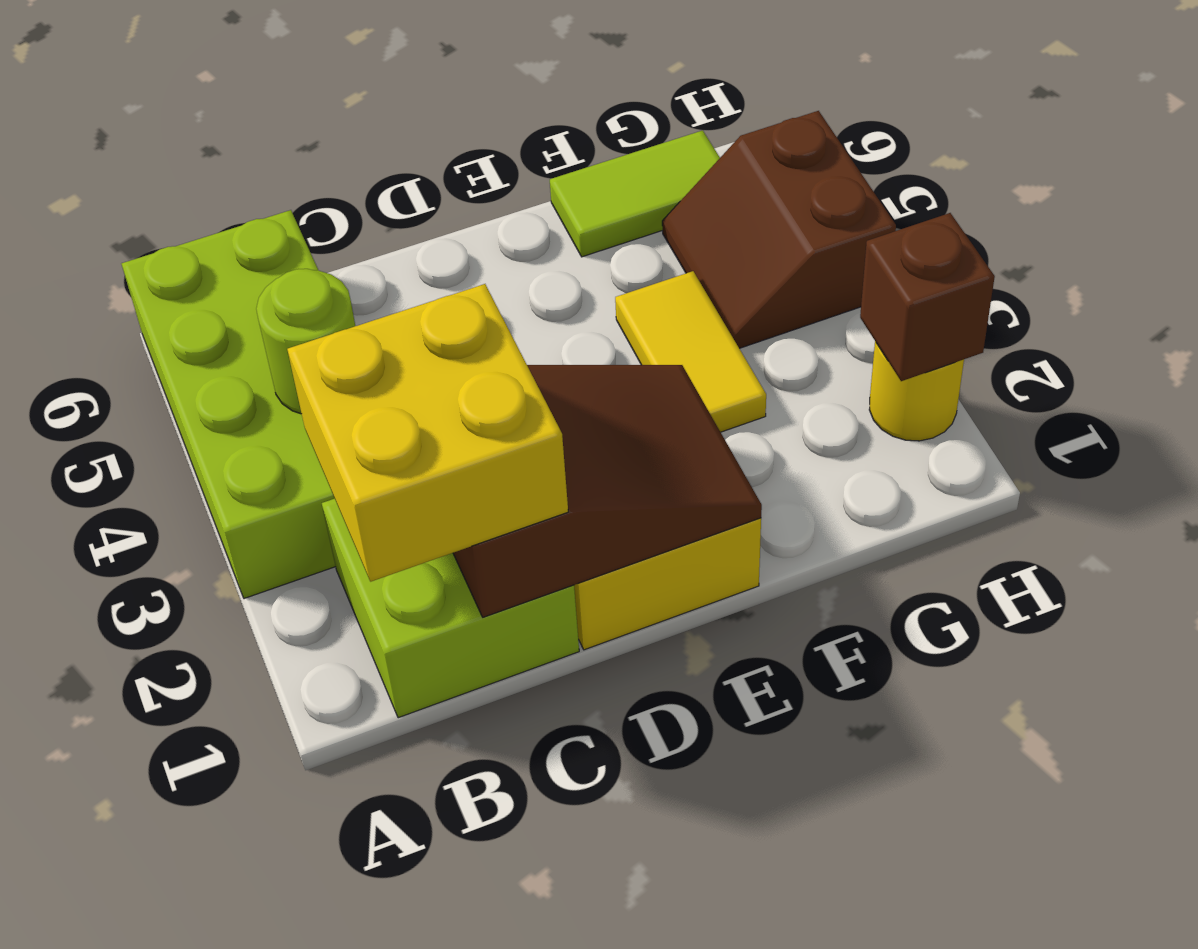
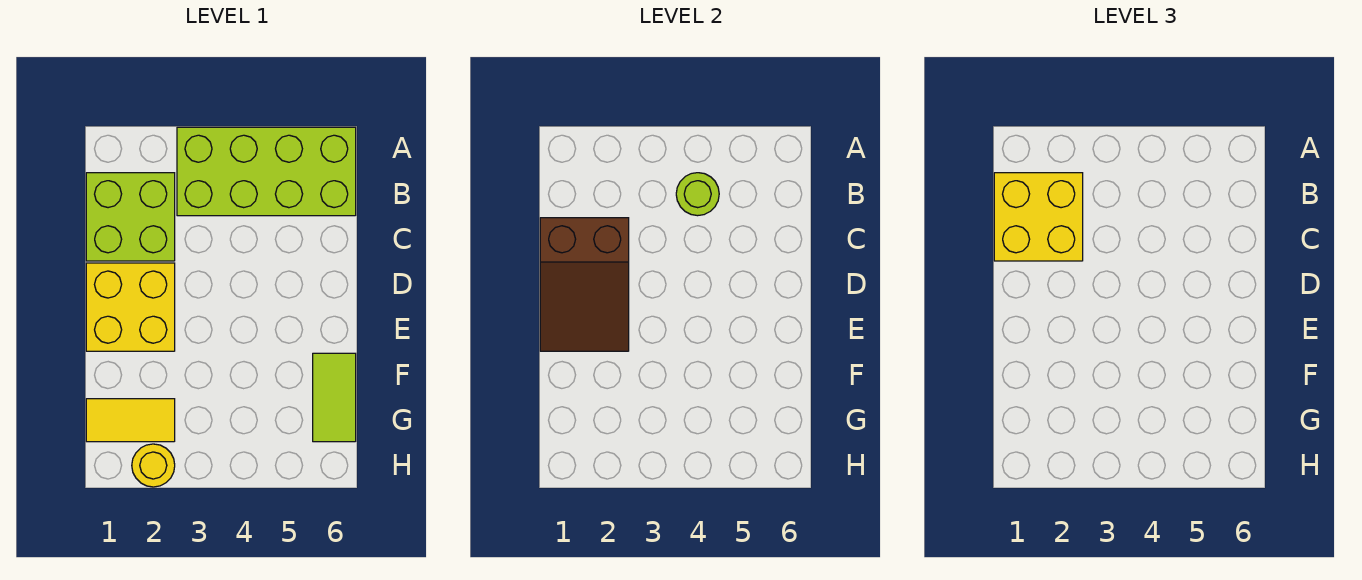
yellow tile F3:F4 level 1 -> yellow tile G1:G2 level 1
brown slope G4:H5 level 1 top H -> none
brown brick H2 level 2 -> none

